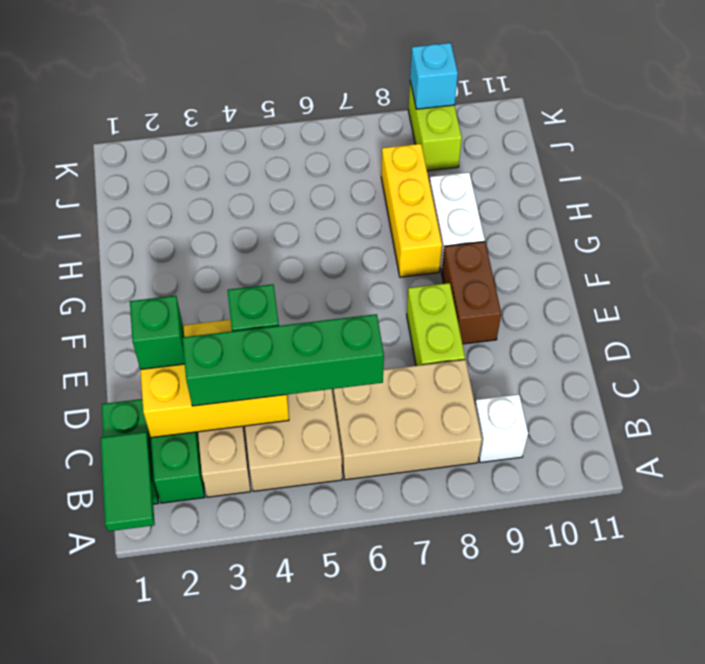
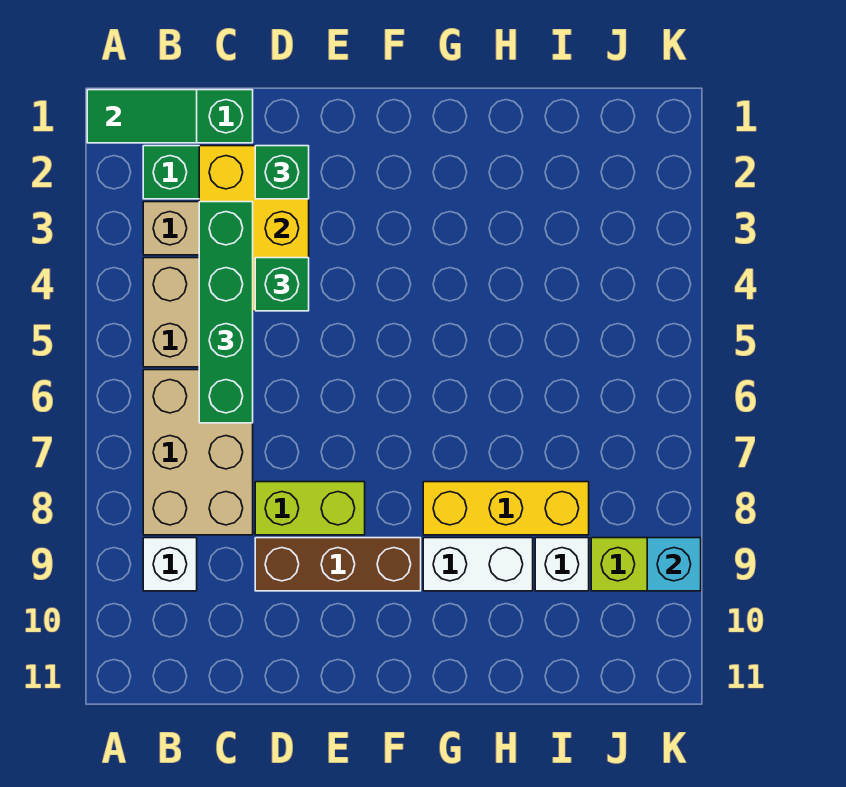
brown brick E9:F9 level 1 -> brown brick D9:F9 level 1
none -> white brick I9 level 1

